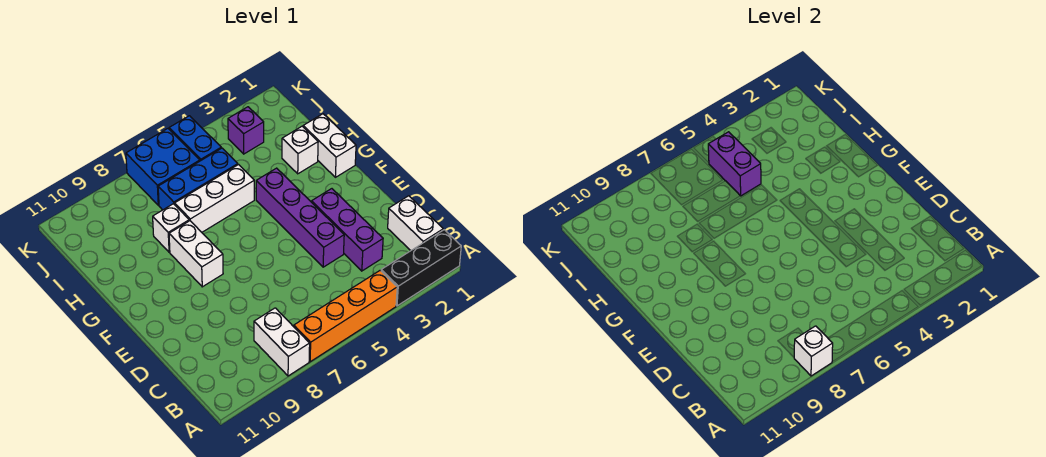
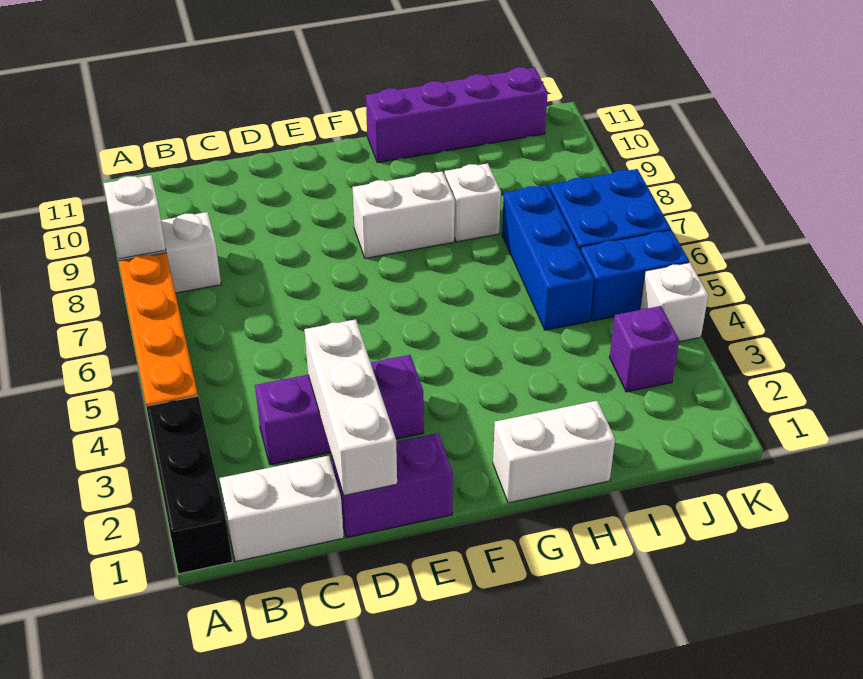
purple brick D4:G4 level 1 -> purple brick G11:J11 level 1
white brick H2 level 1 -> white brick K4 level 1
white brick H5:H7 level 1 -> white brick D1:D3 level 2
purple brick I5:J5 level 2 -> purple brick D1:E1 level 1

